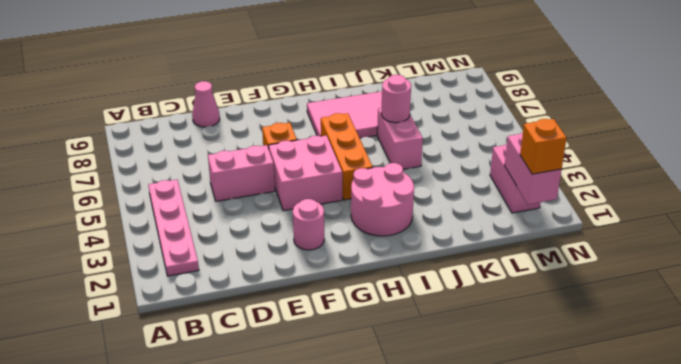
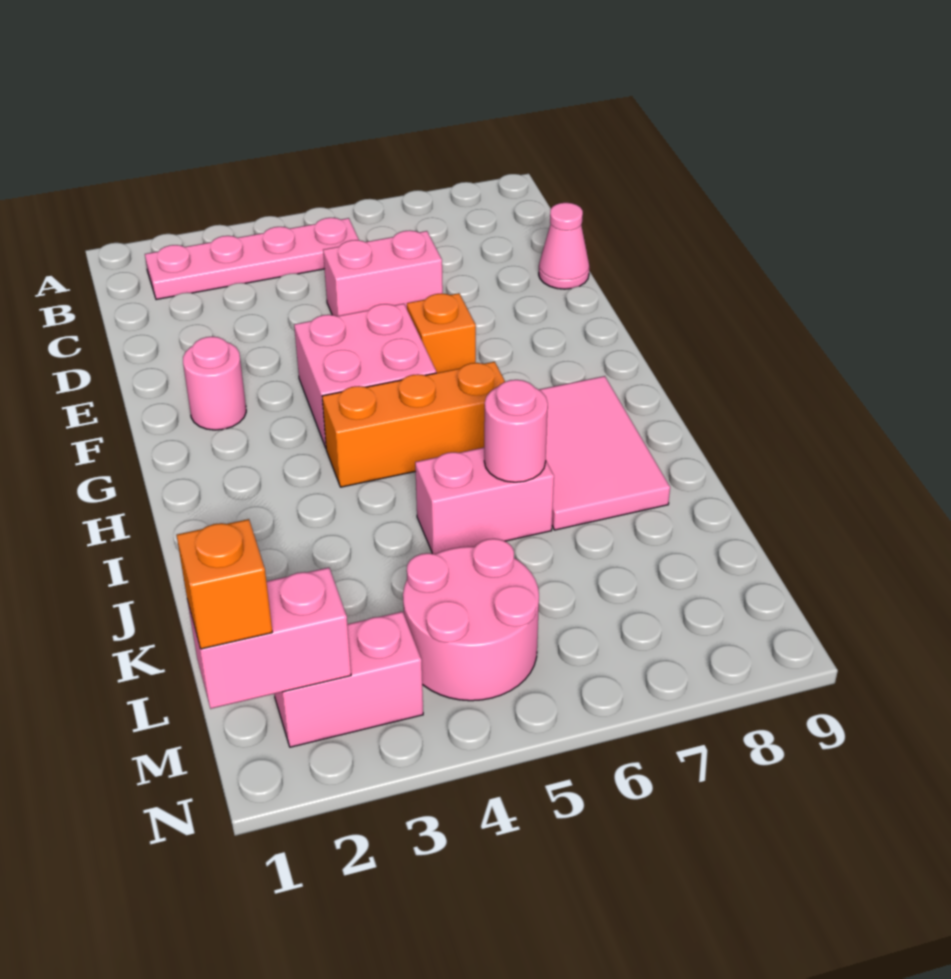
pink brick D5:E5 level 1 -> pink brick D5:D6 level 1
pink round brick H2:I3 level 1 -> pink round brick L4:M5 level 1

